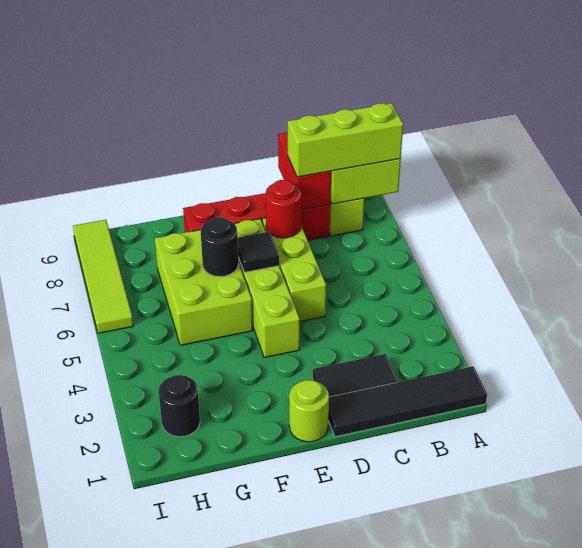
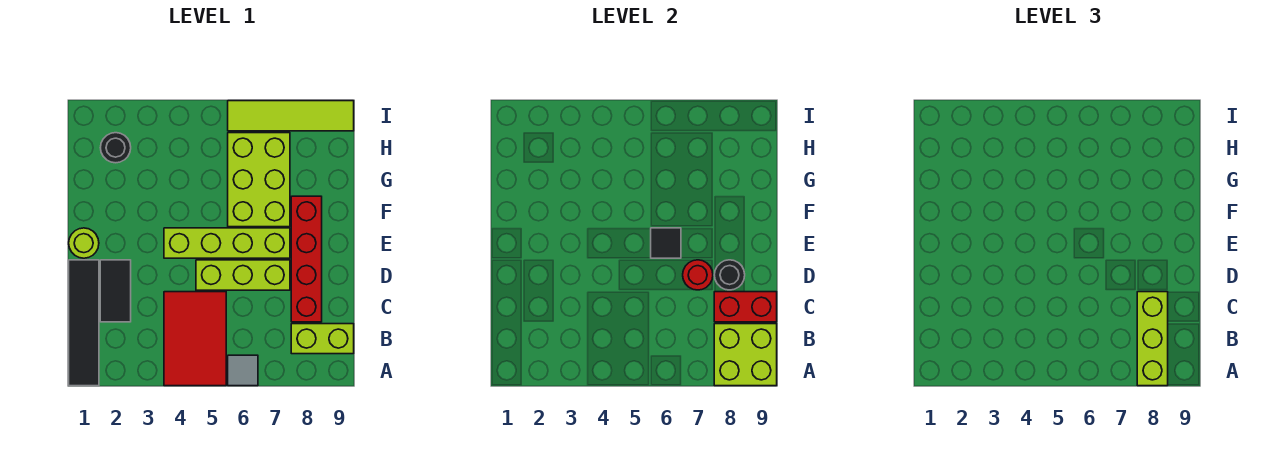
none -> red tile A4:C5 level 1
none -> grey tile A6 level 1
lime brick F5:G7 level 1 -> lime brick F6:H7 level 1
black round brick F6 level 2 -> black round brick D8 level 2

